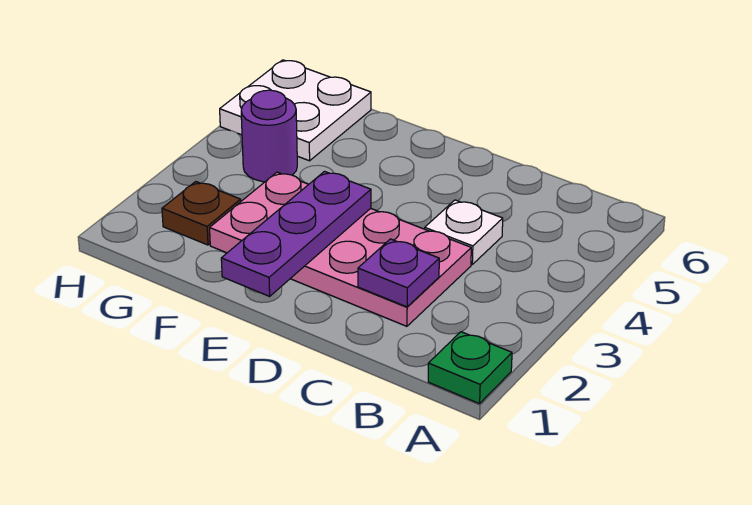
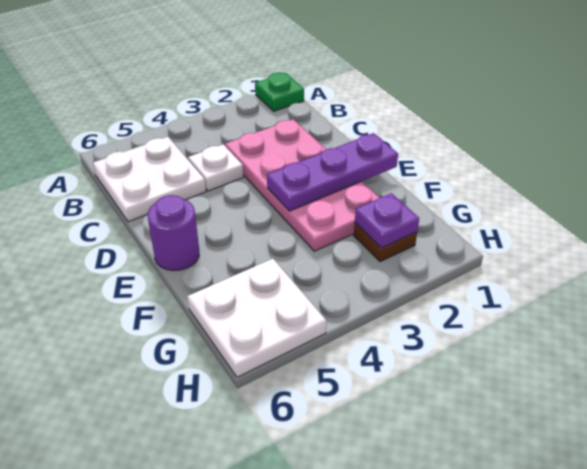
none -> white plate B5:C6 level 1
purple plate C2 level 2 -> purple plate G2 level 2
purple round brick G4 level 1 -> purple round brick E6 level 1

